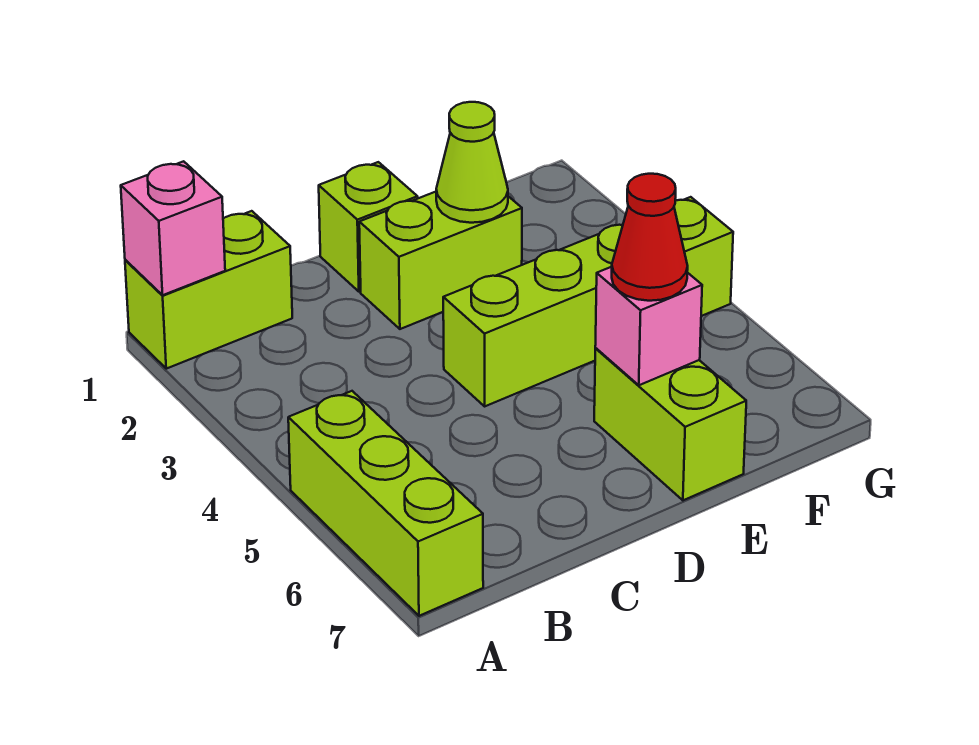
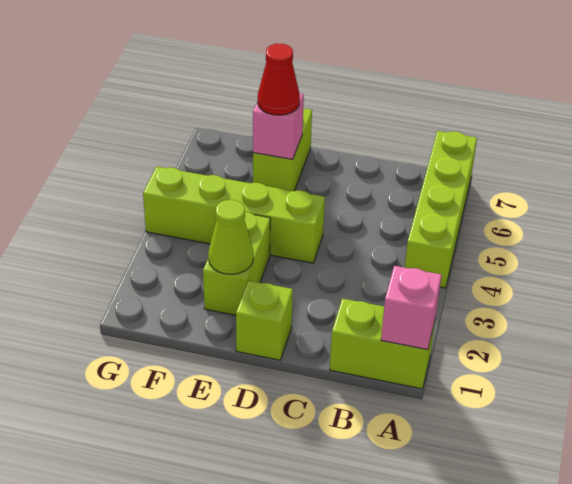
lime brick A5:A7 level 1 -> lime brick A4:A7 level 1
lime brick D2:E2 level 1 -> lime brick E2:E3 level 1

